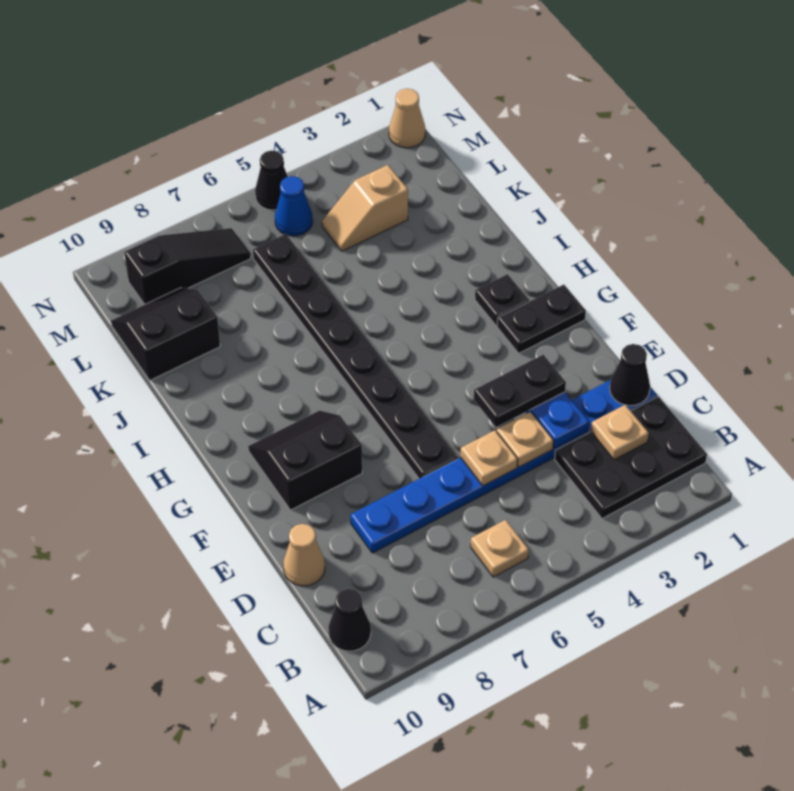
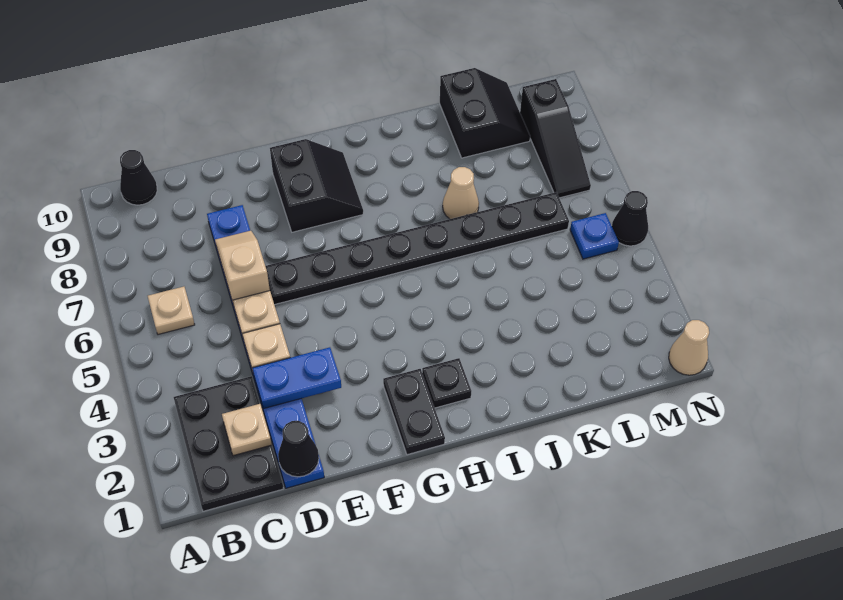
tan cone D10 level 1 -> tan cone J7 level 1
black plate E3:E4 level 3 -> none
tan slope L3:L4 level 1 top 3 -> tan slope D6:D7 level 2 top 6
blue cone M5 level 1 -> blue plate M5 level 1

